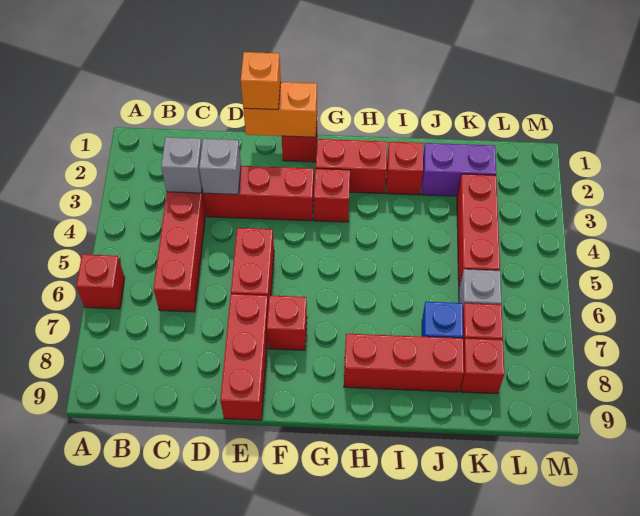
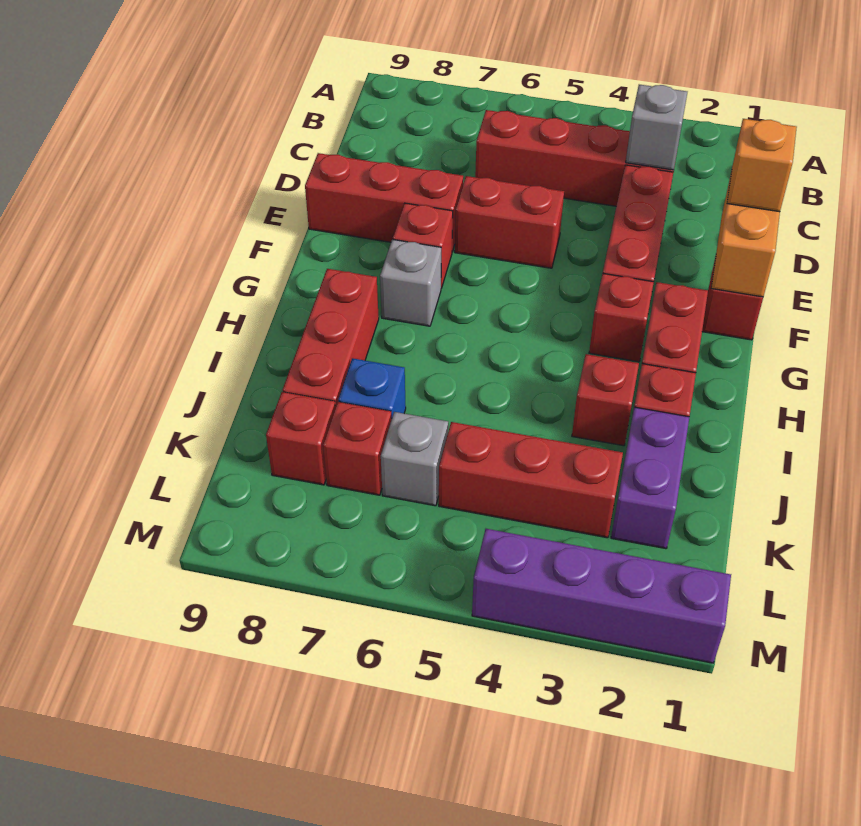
red brick A6 level 1 -> red brick I3 level 1
grey brick D3 level 2 -> grey brick G7 level 1
none -> purple brick M1:M4 level 1

